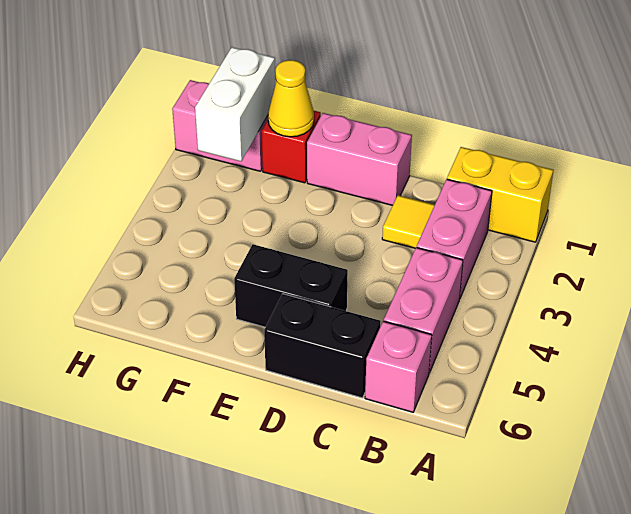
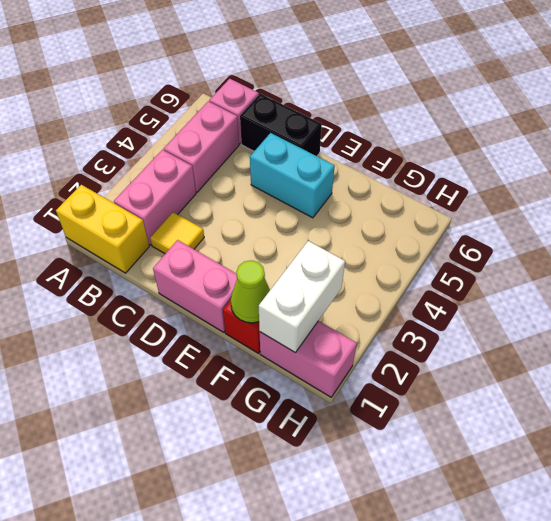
black brick D5:E5 level 1 -> cyan brick D5:E5 level 1
yellow cone F1 level 2 -> lime cone F1 level 2

